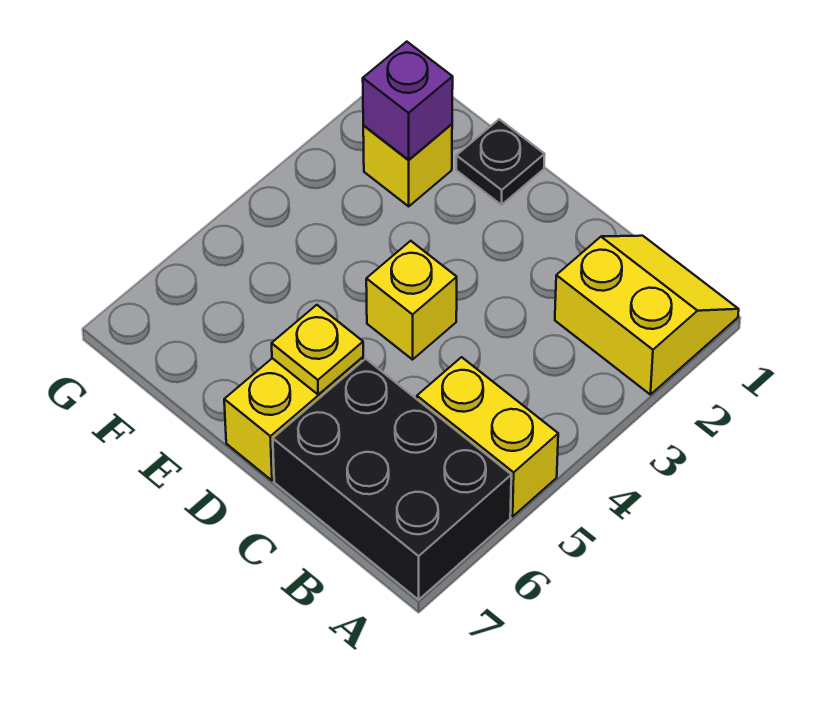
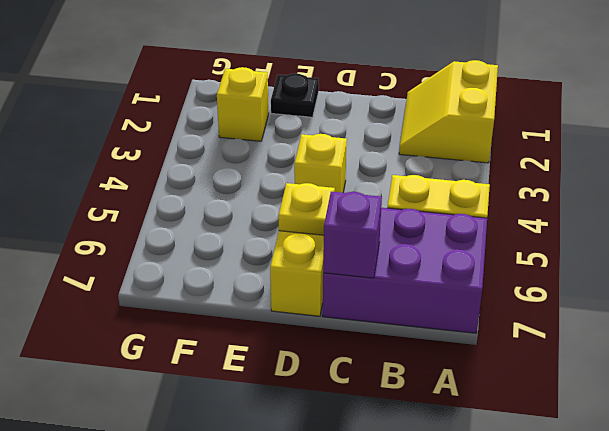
yellow slope A1:B2 level 1 top 2 -> yellow slope A1:B2 level 1 top A
black brick A6:C7 level 1 -> purple brick A6:C7 level 1
purple brick F2 level 2 -> purple brick C7 level 2

